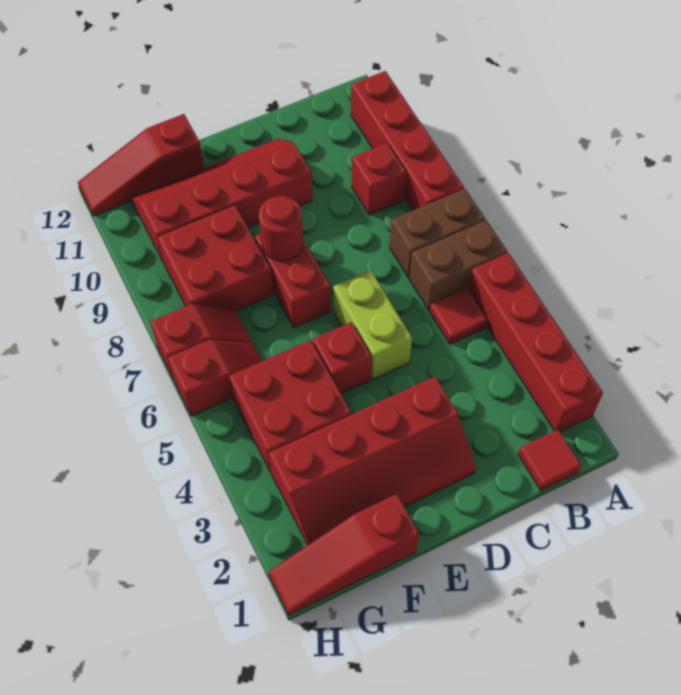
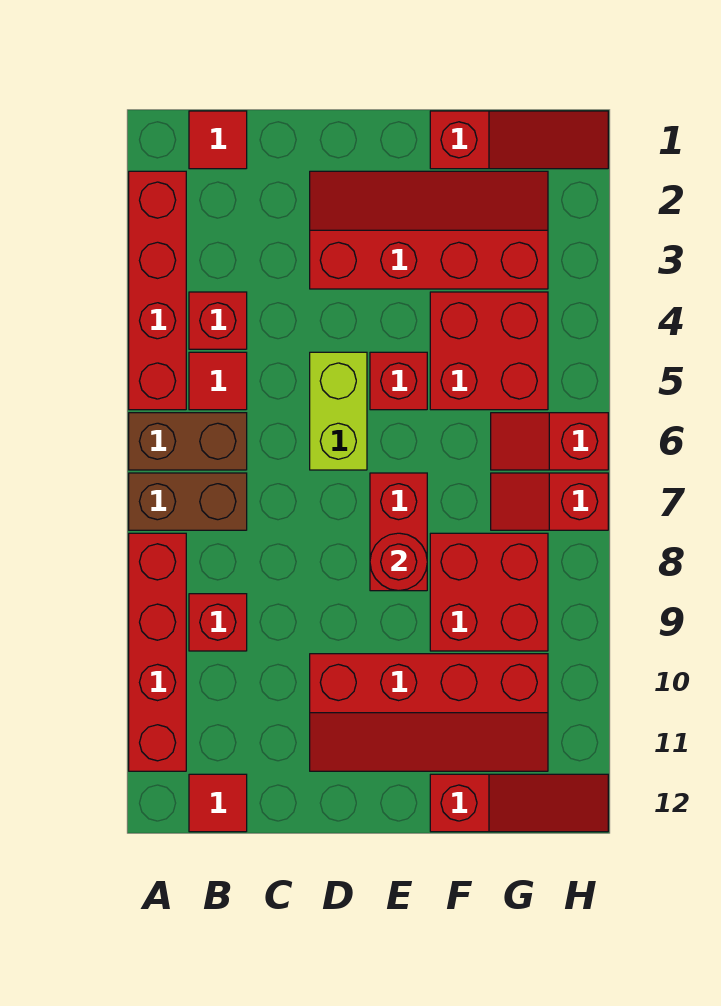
none -> red brick B4 level 1
none -> red tile B12 level 1

